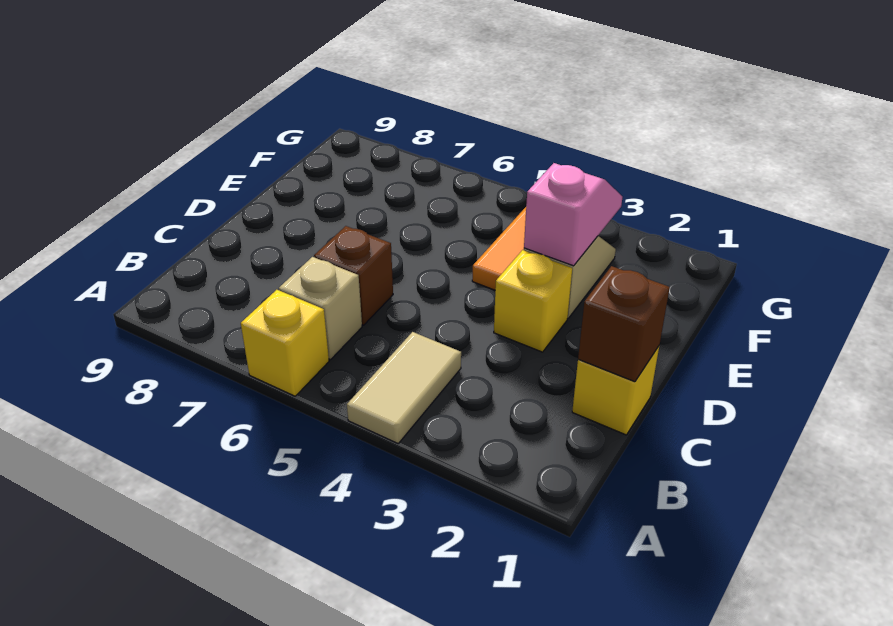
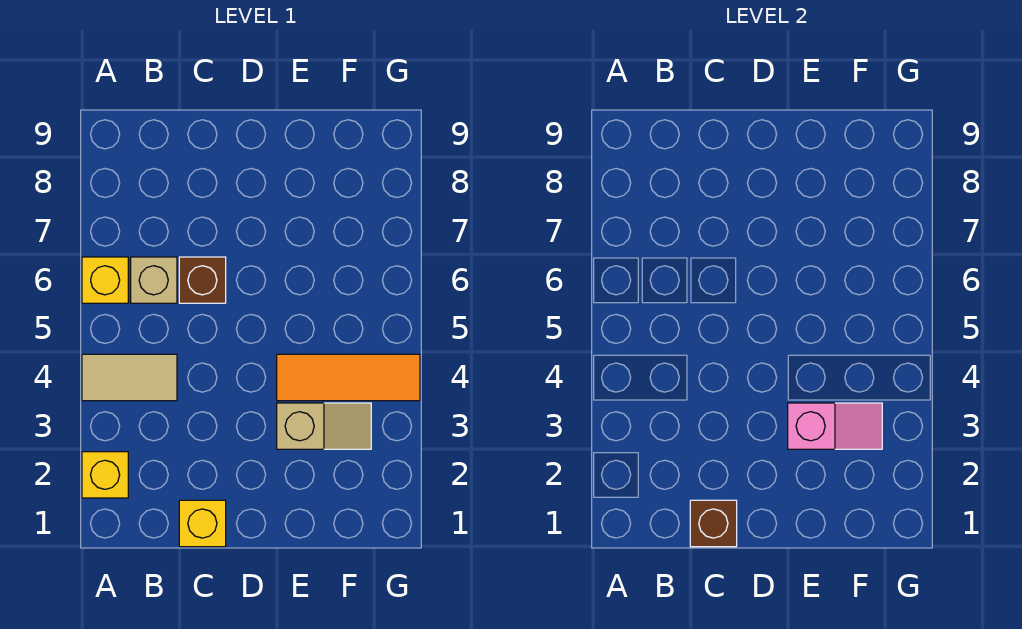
yellow brick D3 level 1 -> yellow brick A2 level 1

